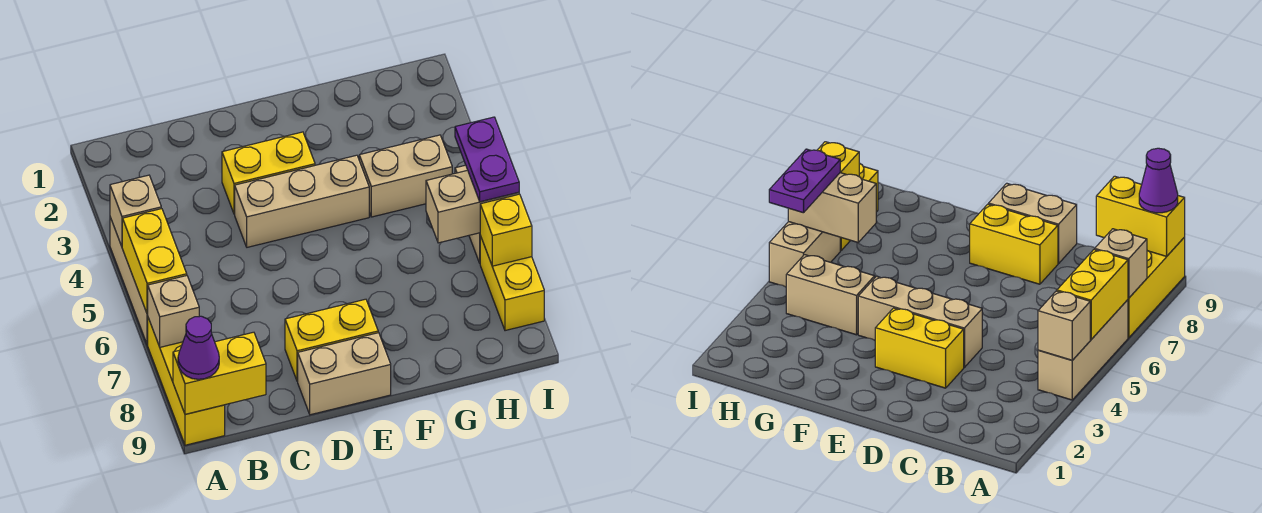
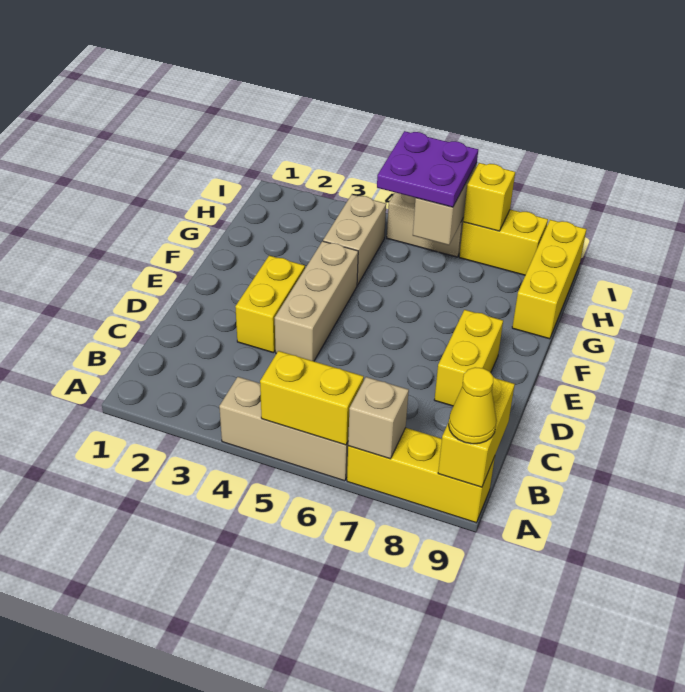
tan brick A4 level 2 -> none
purple cone A9 level 3 -> yellow cone A9 level 3
tan brick D9:E9 level 1 -> none
none -> yellow brick G9:I9 level 1
purple plate I5:I6 level 3 -> purple plate H5:I6 level 3

